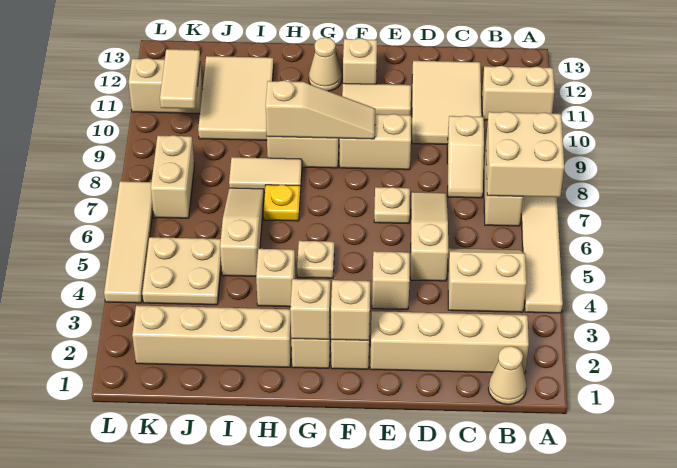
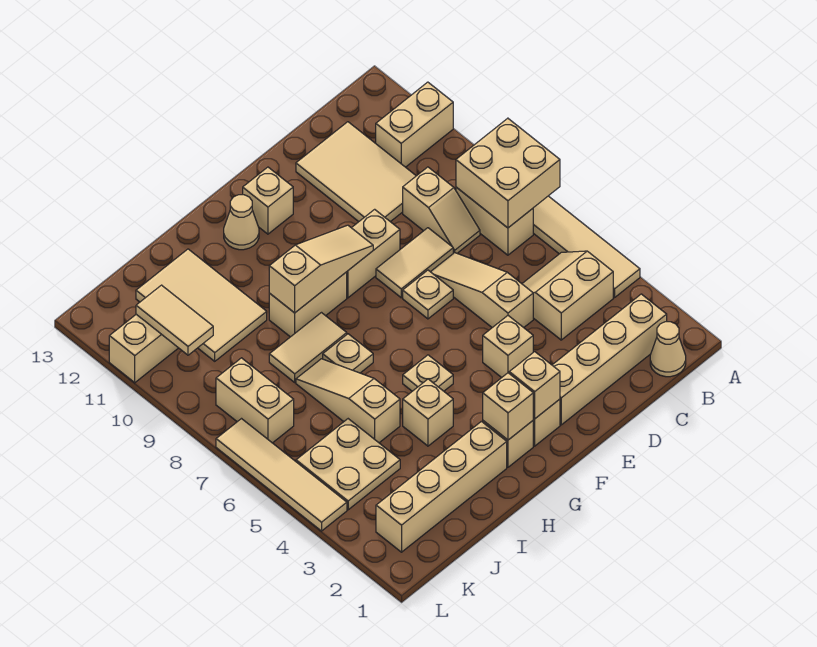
tan tile E11:F11 level 1 -> tan tile D8:E8 level 1
yellow plate H7 level 1 -> tan plate H7 level 1

